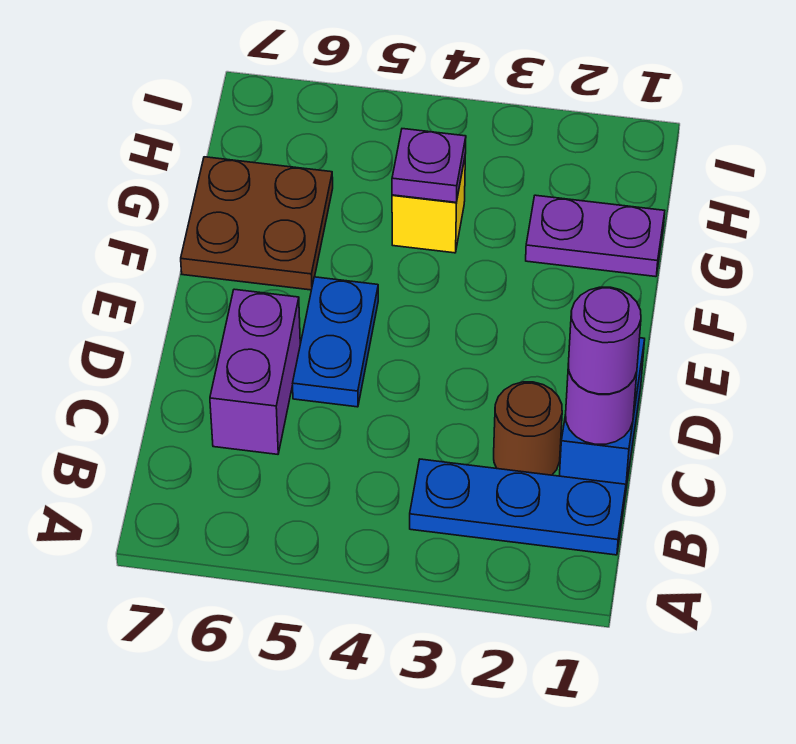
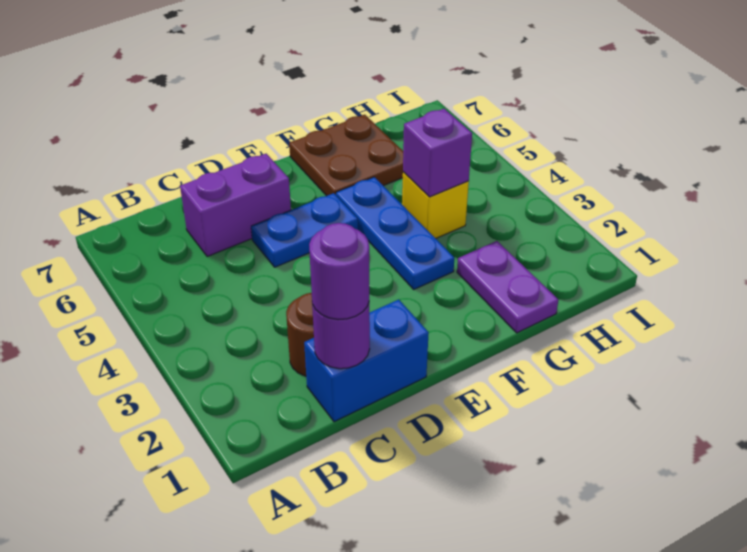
blue plate B1:B3 level 1 -> blue plate F3:F5 level 1
purple plate G4 level 2 -> purple brick G4 level 2

